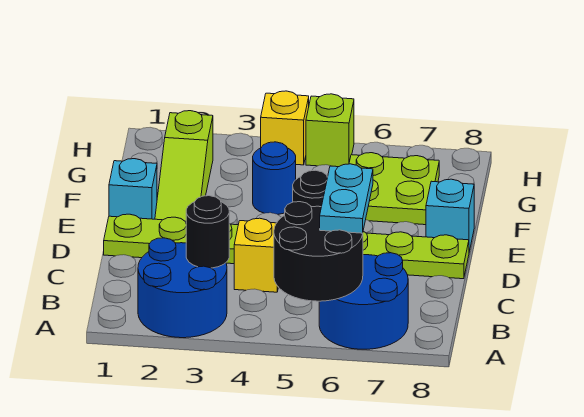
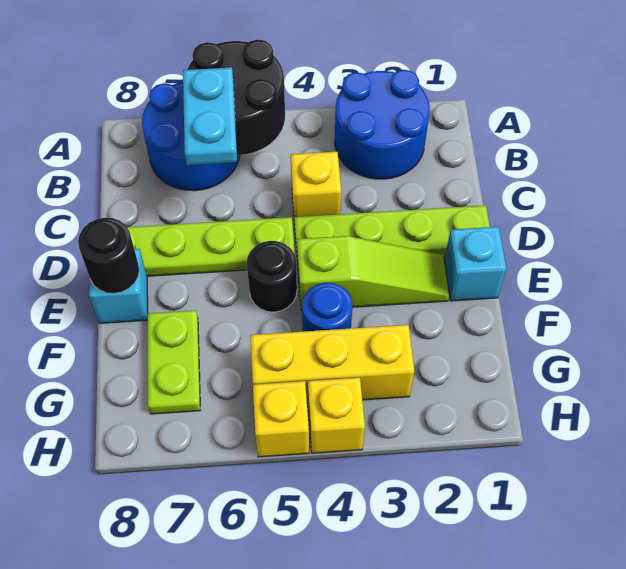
black round brick B3 level 2 -> black round brick E8 level 2
lime slope E2:G2 level 1 top G -> lime slope E2:E4 level 1 top 4
lime plate F6:G7 level 1 -> lime plate F7:G7 level 1
none -> yellow brick G3:G5 level 1
lime brick H5 level 1 -> yellow brick H5 level 1

